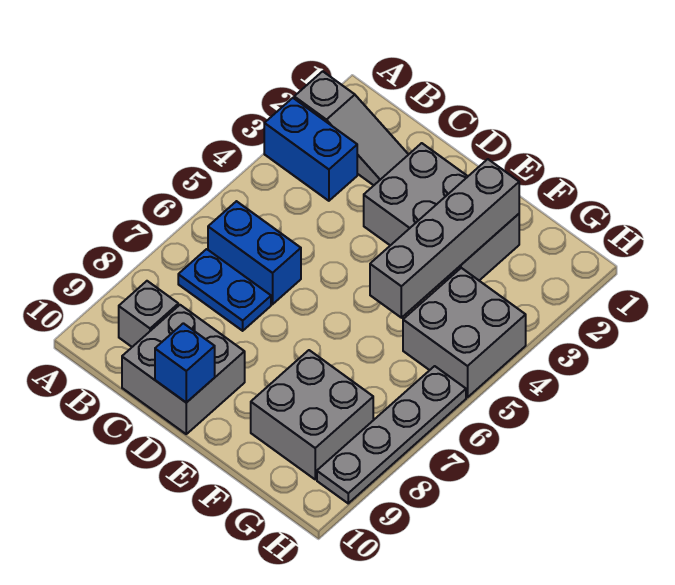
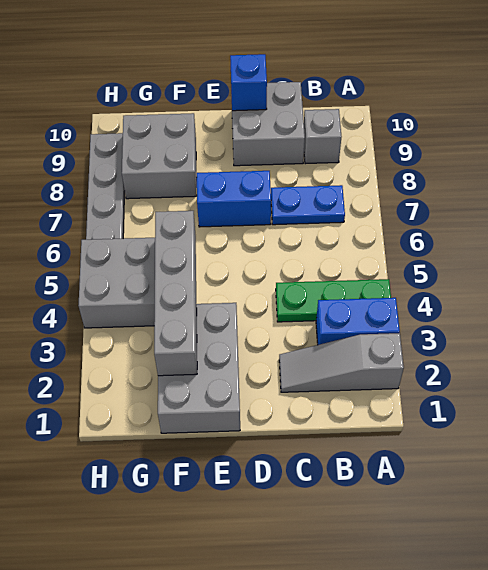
none -> green plate A4:C4 level 1
blue brick B6:C6 level 1 -> blue brick D7:E7 level 1
grey brick D2:F3 level 1 -> grey brick E1:F3 level 1

